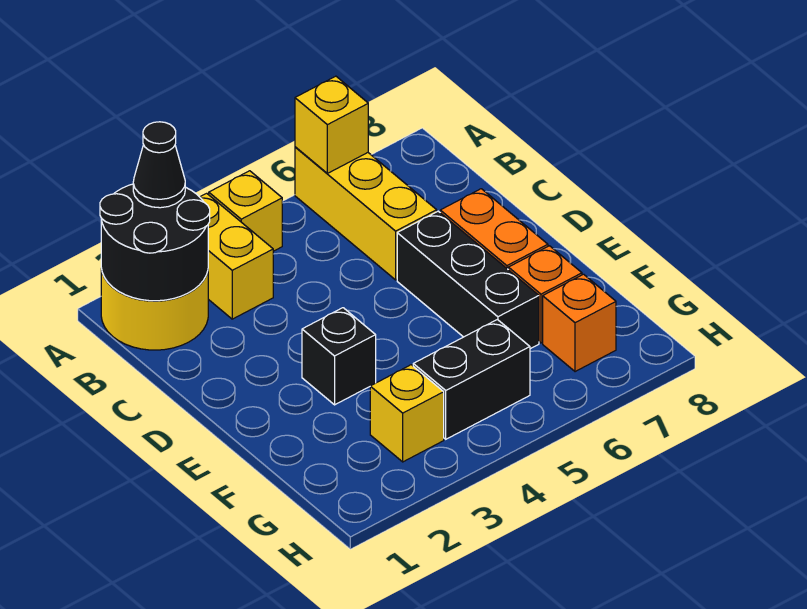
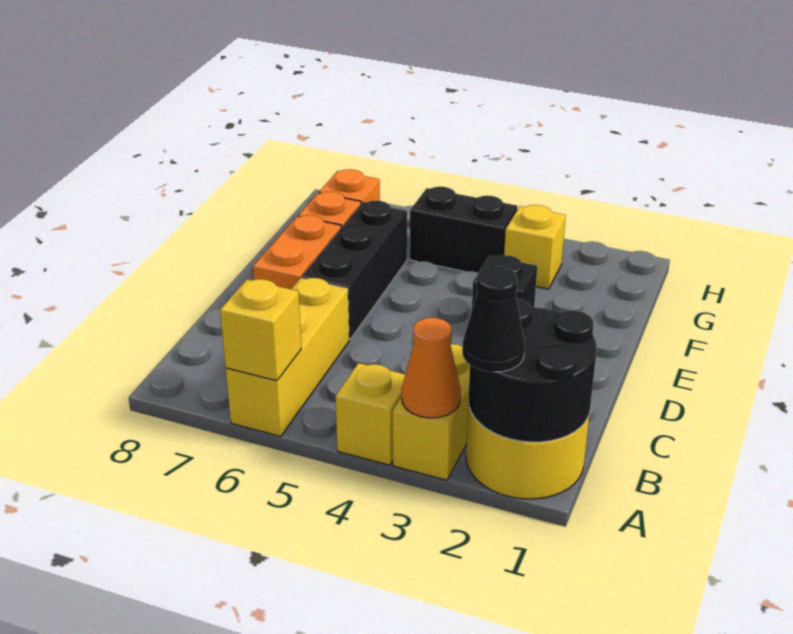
none -> orange cone A3 level 2

